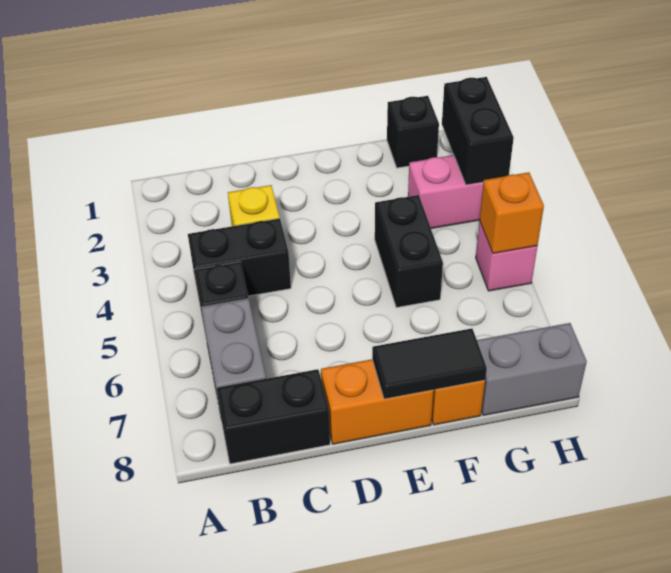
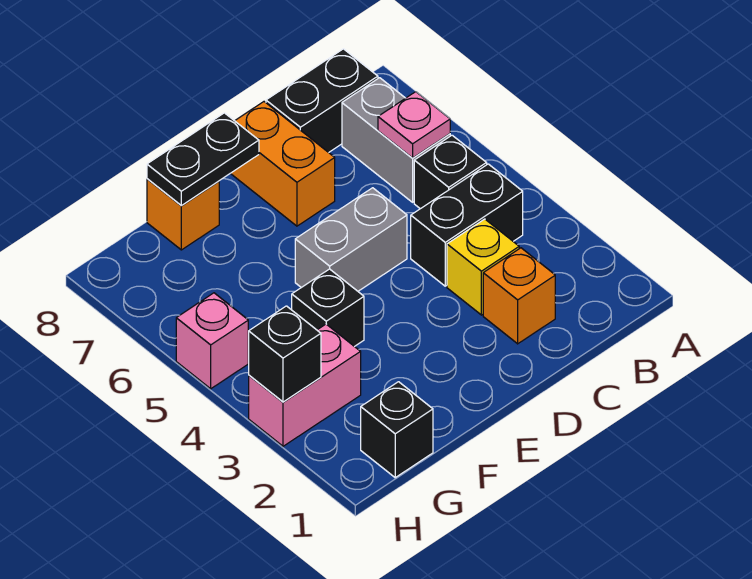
none -> pink plate B6 level 2
orange brick D8:E8 level 1 -> orange brick D7:D8 level 1
black tile E8:F8 level 2 -> black plate E8:F8 level 2
black brick F4:F5 level 1 -> black brick F4 level 1
grey brick G8:H8 level 1 -> grey brick D5:E5 level 1
black brick H2:H3 level 2 -> black brick H3 level 2
orange brick H5 level 2 -> orange brick C2 level 1

